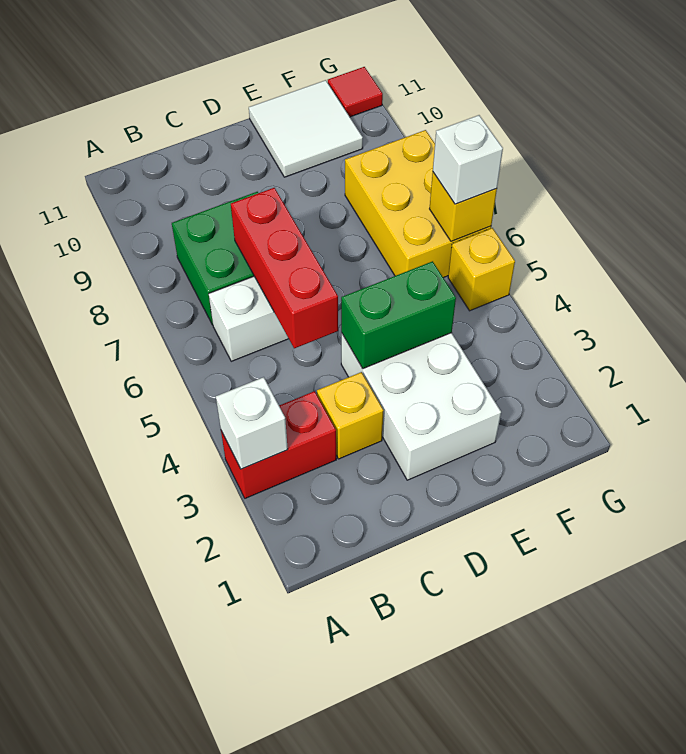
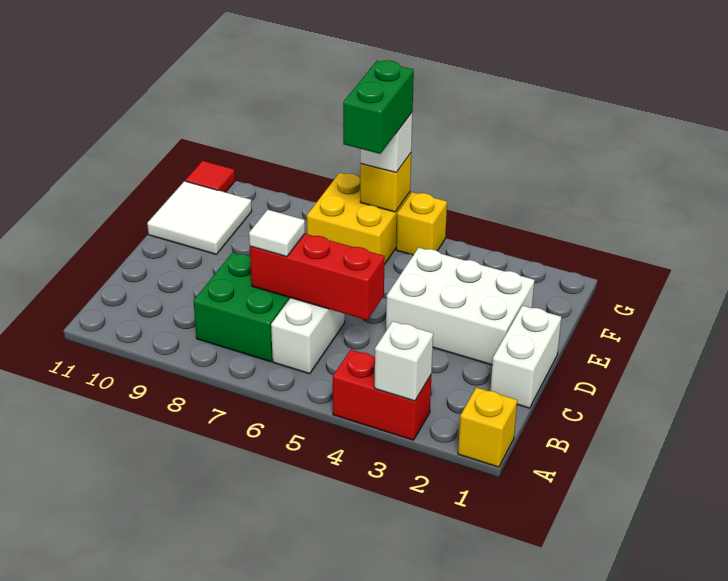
red brick A3:B3 level 1 -> red brick A3:A4 level 1
none -> white brick C1:D1 level 1
yellow brick C3 level 1 -> yellow brick A1 level 1
none -> white tile C7 level 3
green brick D4:E4 level 2 -> green brick F6:G6 level 4
yellow brick F6:G8 level 1 -> yellow brick F6:G7 level 1

